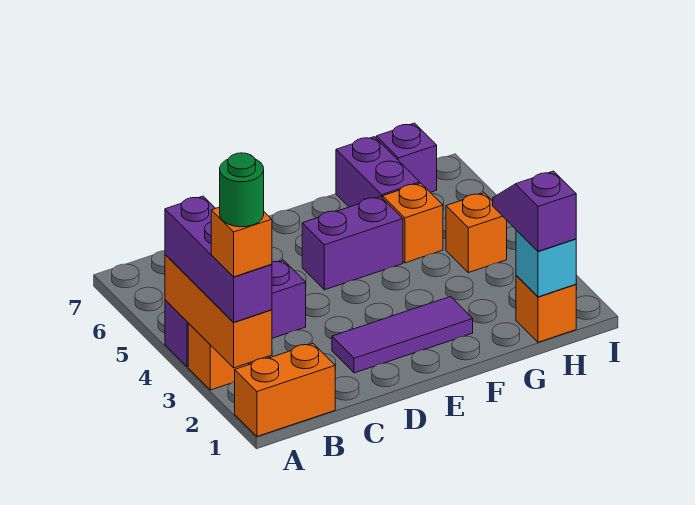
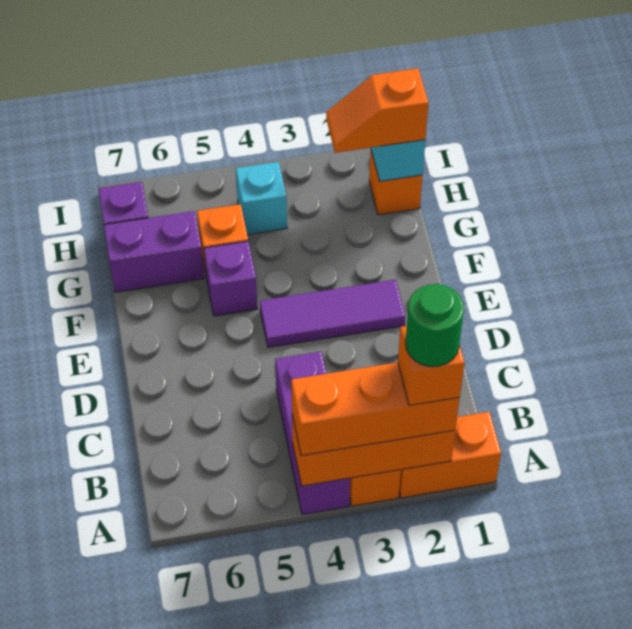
orange brick A1:B1 level 1 -> orange brick A1:A2 level 1
purple brick A2:A4 level 3 -> orange brick A2:A4 level 3
purple tile D2:F2 level 1 -> purple tile E2:E4 level 1
purple brick E5:F5 level 1 -> purple brick F5 level 1
purple slope H1:H2 level 3 top 1 -> orange slope H1:H2 level 3 top 1
orange brick H4 level 1 -> cyan brick H4 level 1

